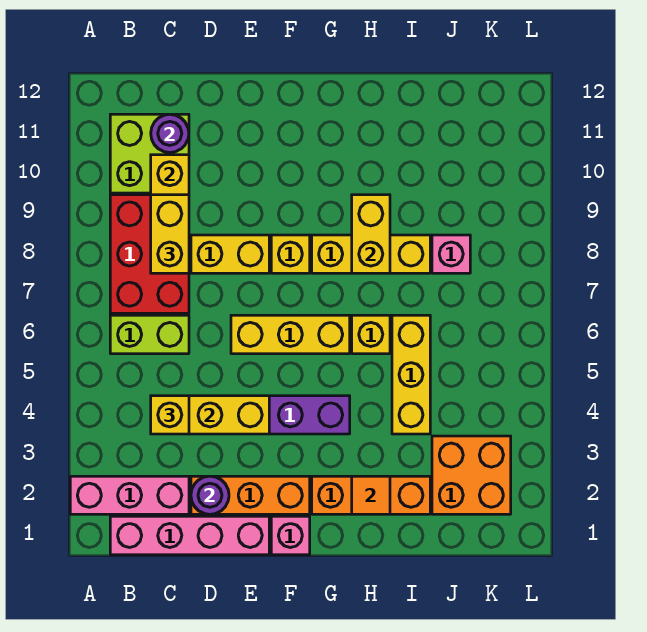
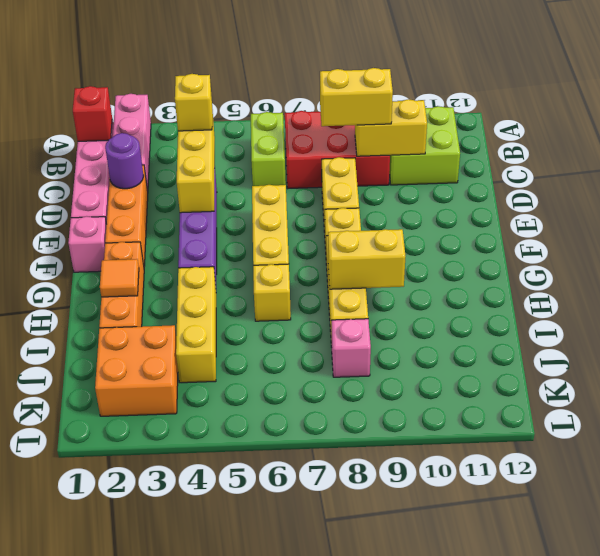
none -> red brick B1 level 2
purple round brick C11 level 2 -> none
yellow brick I4:I6 level 1 -> yellow brick H4:J4 level 1

